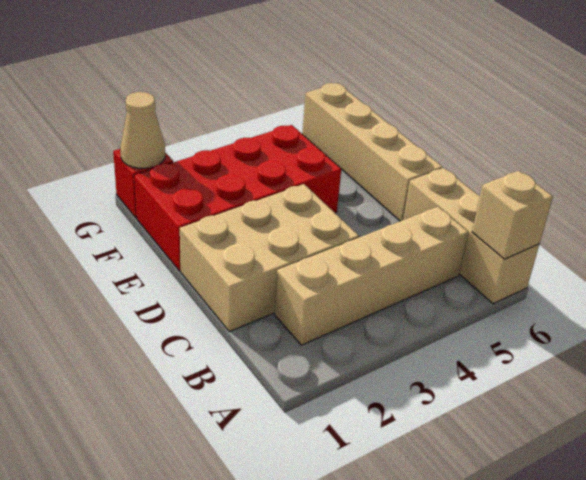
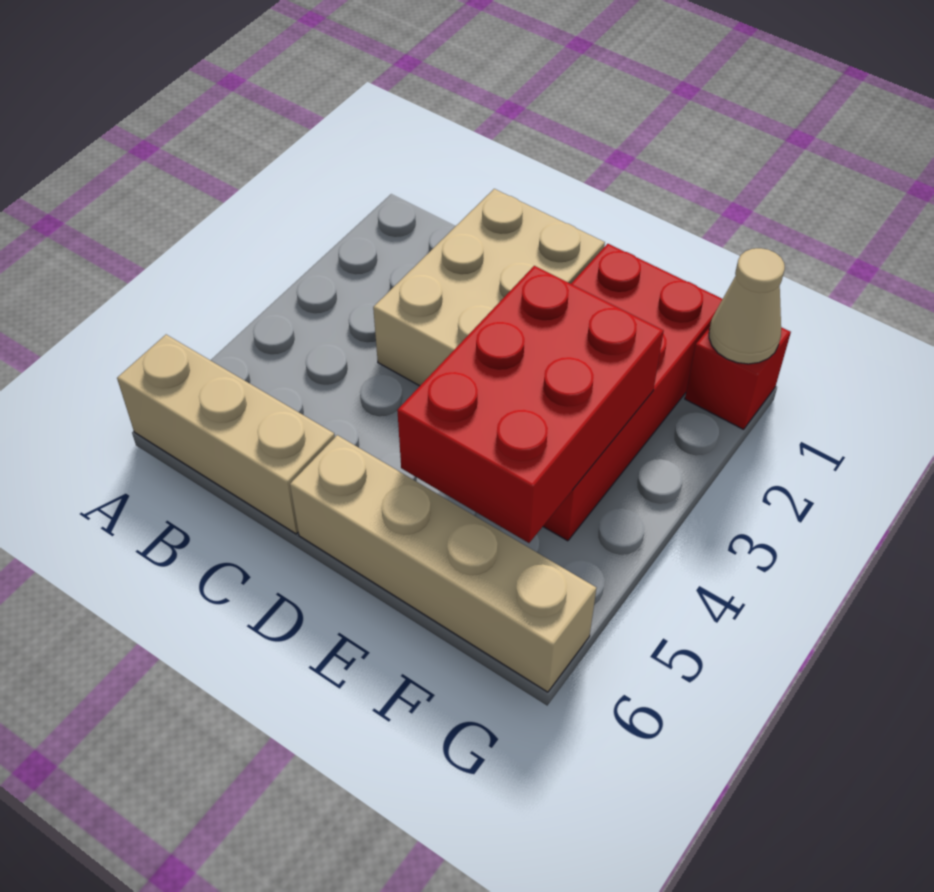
tan brick A6 level 2 -> none
tan brick B2:B5 level 1 -> none
none -> red brick E3:F5 level 2

